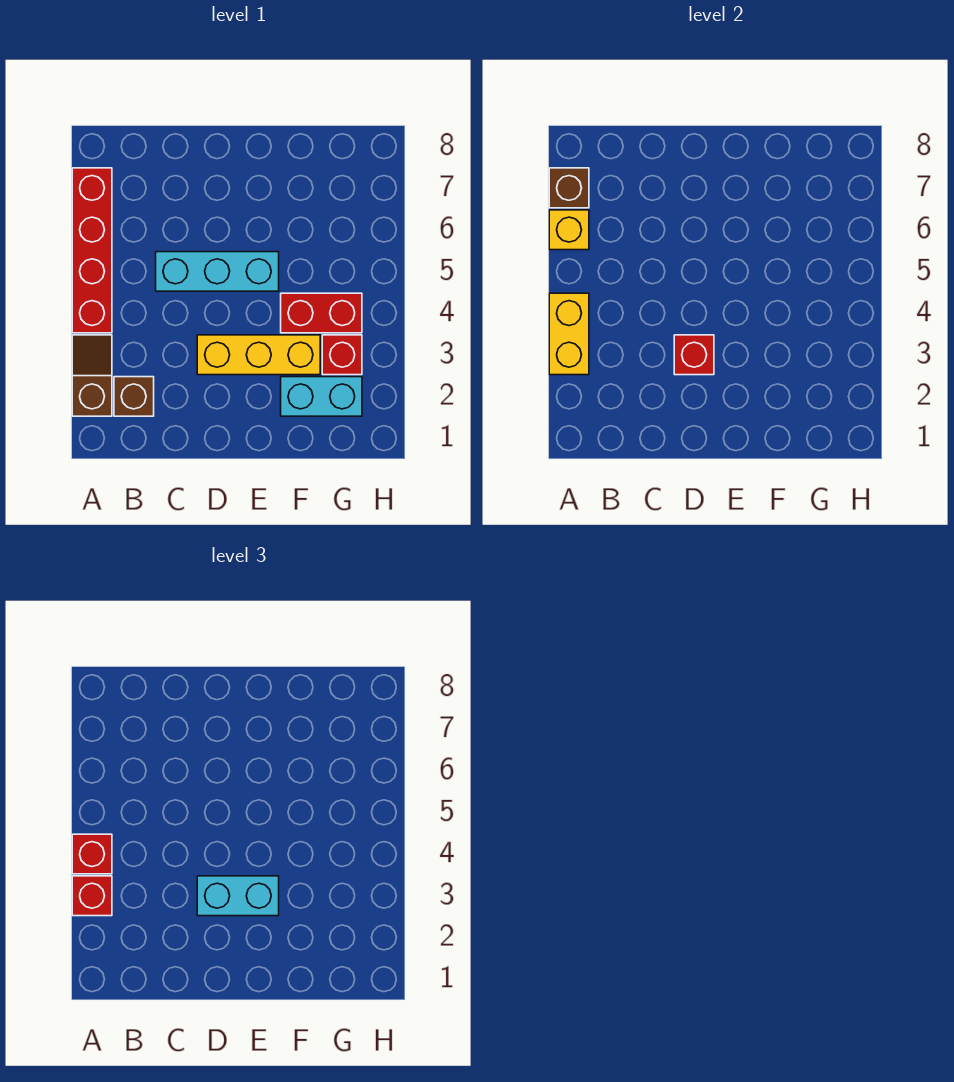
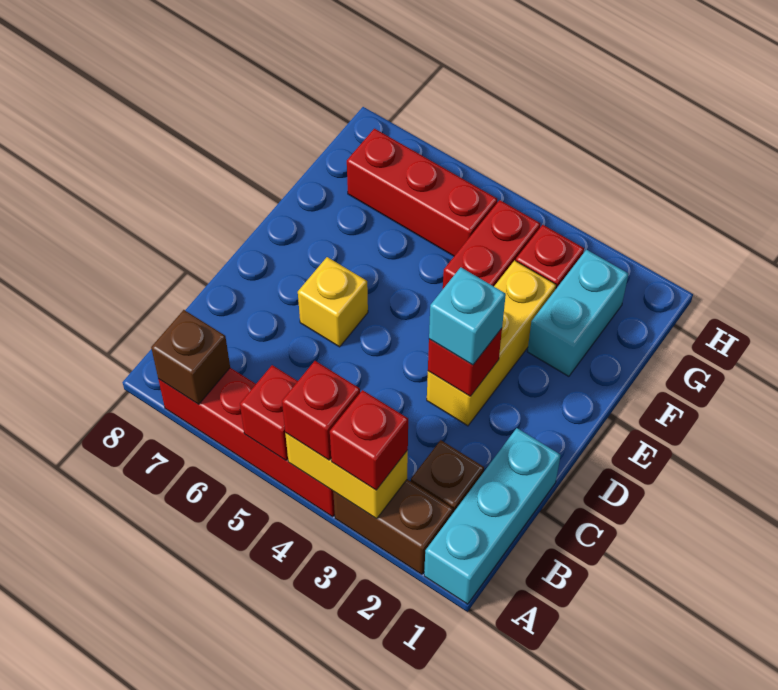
brown slope A2:A3 level 1 top 2 -> brown brick A2:A3 level 1
none -> red brick A5 level 2
yellow brick A6 level 2 -> yellow brick D6 level 1
cyan brick C5:E5 level 1 -> cyan brick A1:C1 level 1
cyan brick D3:E3 level 3 -> cyan brick D3 level 3
none -> red brick G5:G7 level 1

